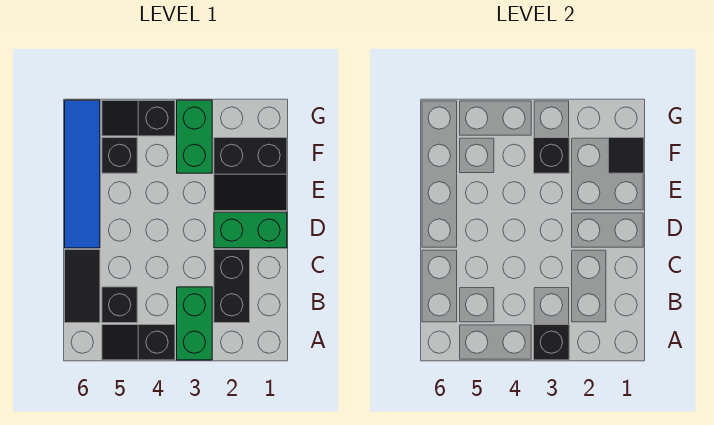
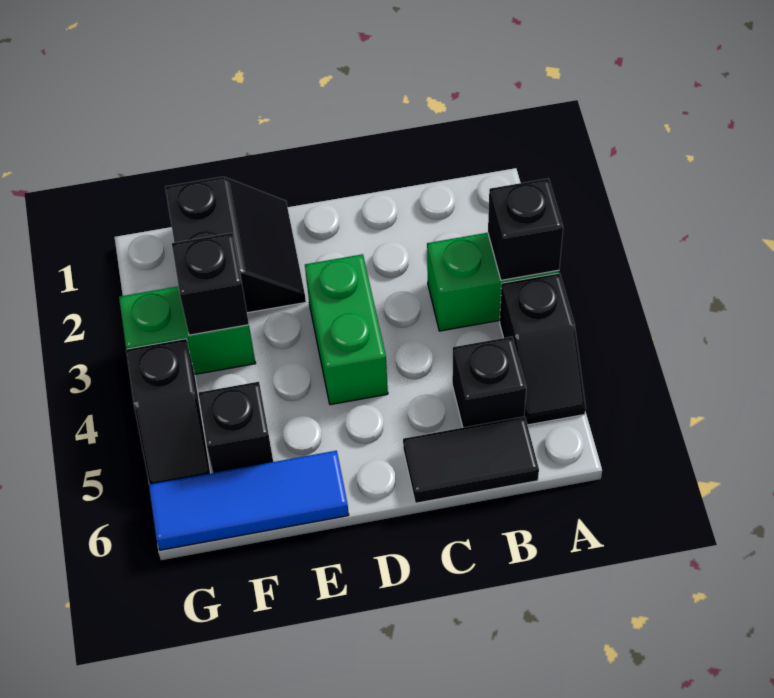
black brick B2:C2 level 1 -> none
green brick D1:D2 level 1 -> green brick D3:D4 level 1
blue tile D6:G6 level 1 -> blue tile E6:G6 level 1
black tile F1 level 2 -> none

